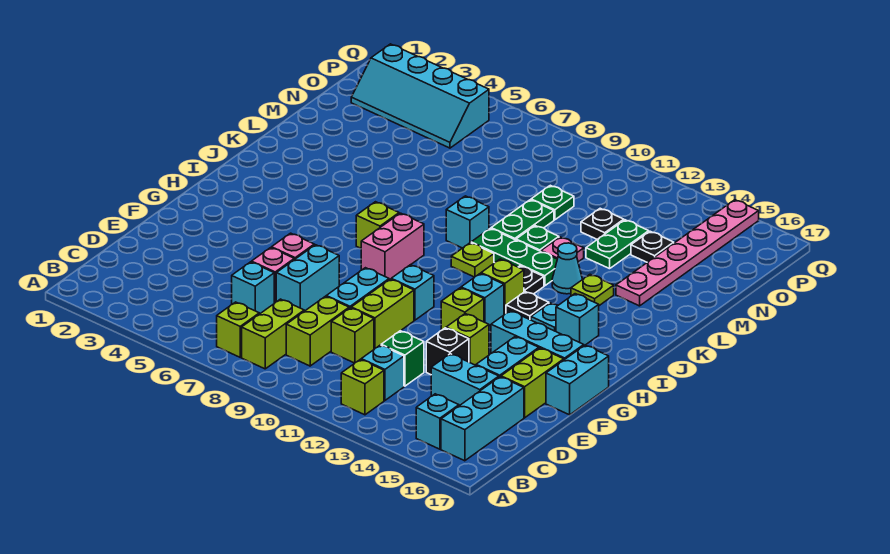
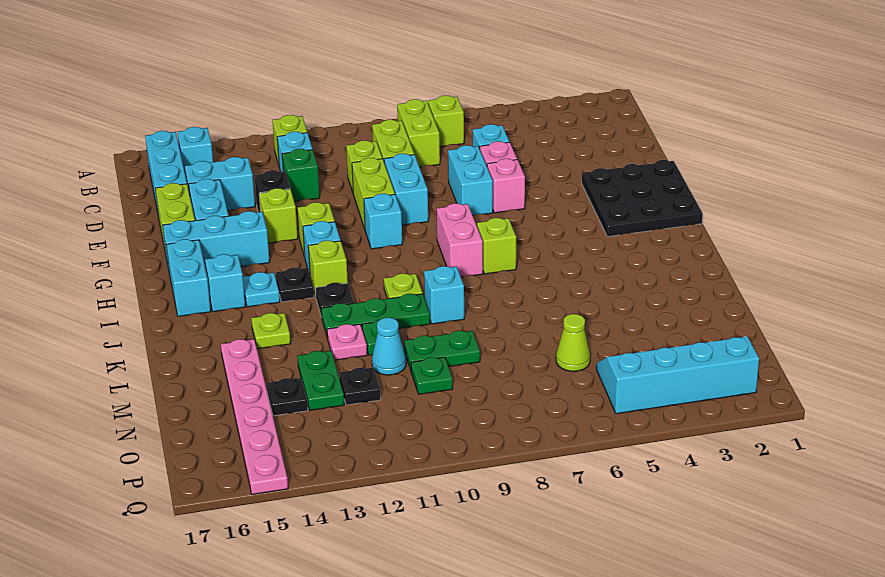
none -> black plate F1:H3 level 1
cyan brick F17:G17 level 1 -> cyan brick H16:I16 level 1
cyan cone K13 level 1 -> cyan cone M11 level 1
green plate L10:M10 level 1 -> green plate M9:M10 level 1
none -> lime cone N6 level 1

